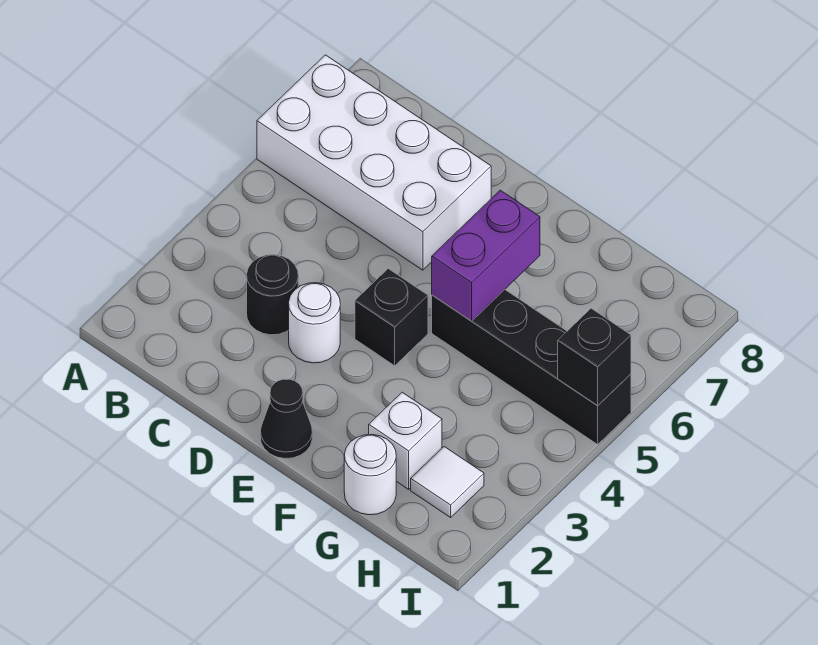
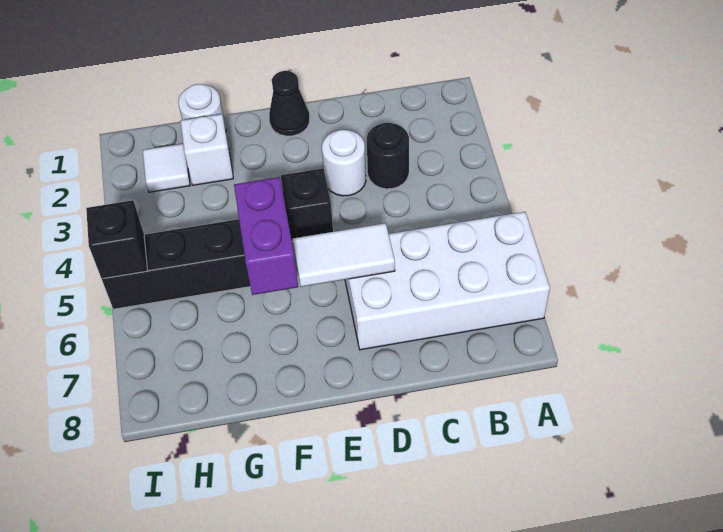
none -> white tile D6:E6 level 2

